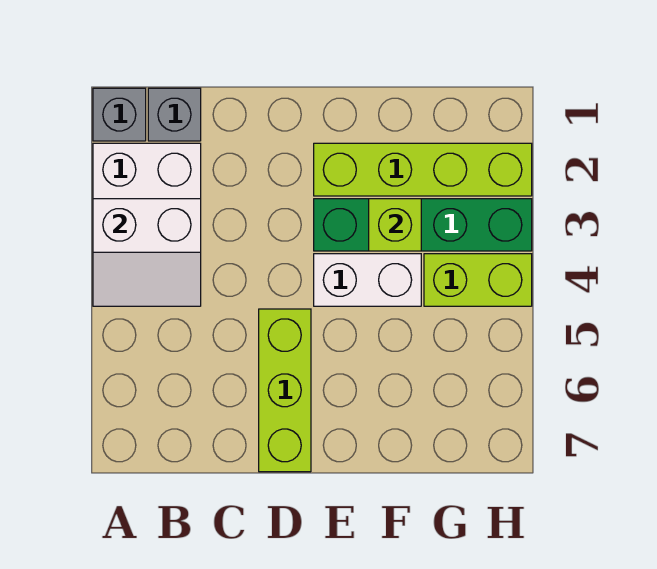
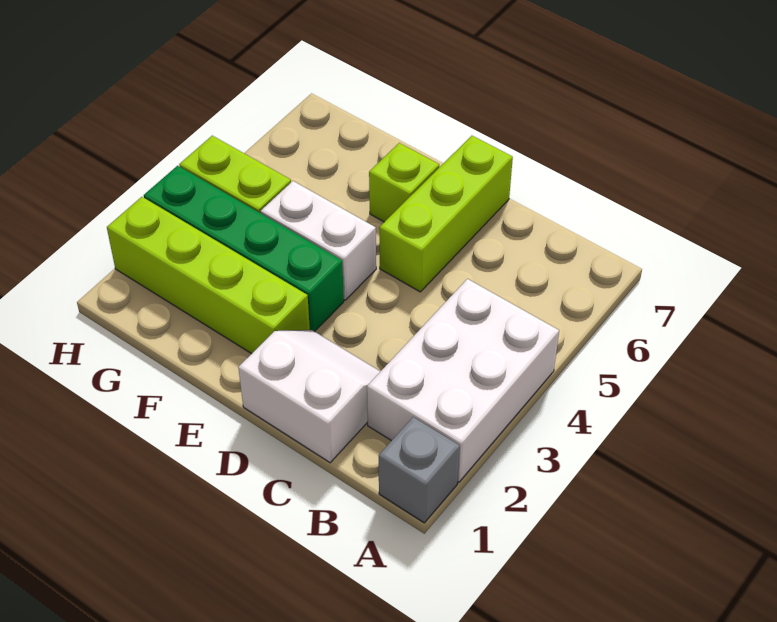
white slope A3:B4 level 2 top 3 -> white slope C1:D2 level 1 top 1
grey brick B1 level 1 -> none
lime brick F3 level 2 -> lime brick E6 level 1

